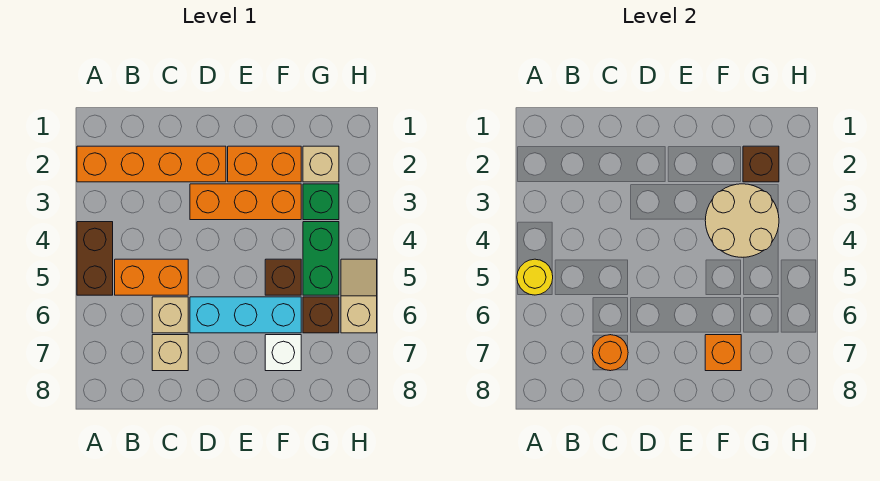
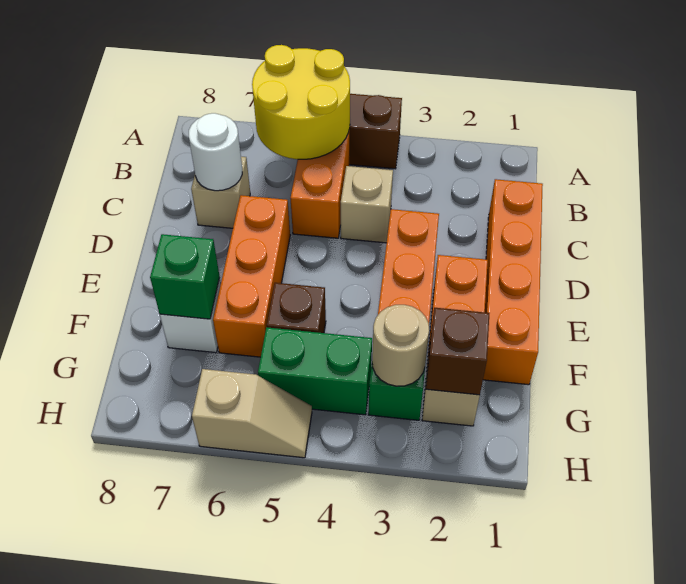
orange brick A2:D2 level 1 -> orange brick C1:F1 level 1
yellow round brick A5 level 2 -> yellow round brick A5:B6 level 2
tan brick C6 level 1 -> tan brick C4 level 1
orange round brick C7 level 2 -> white round brick C7 level 2
cyan brick D6:F6 level 1 -> orange brick D6:F6 level 1
tan round brick F3:G4 level 2 -> tan round brick G3 level 2
orange brick F7 level 2 -> green brick F7 level 2
brown brick G6 level 1 -> none

